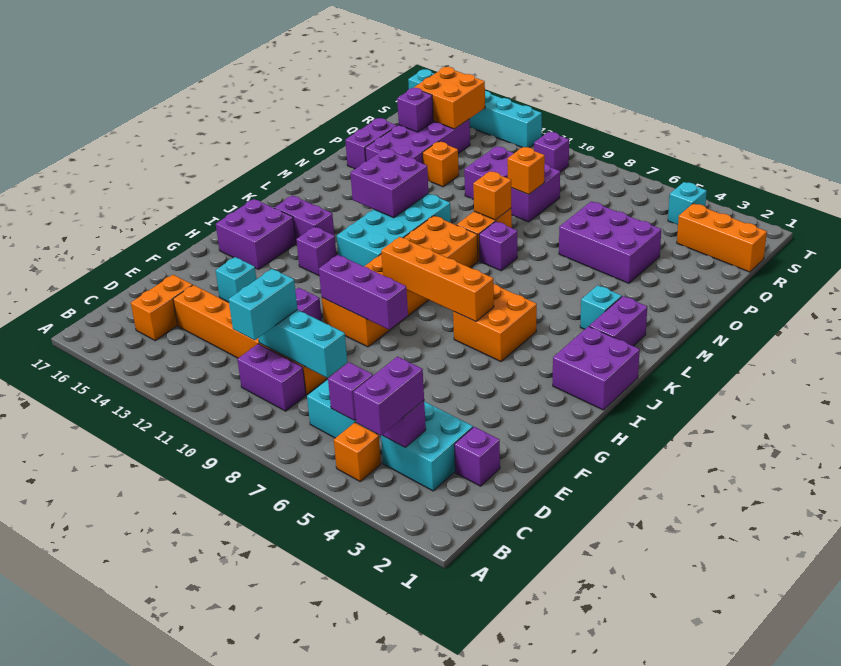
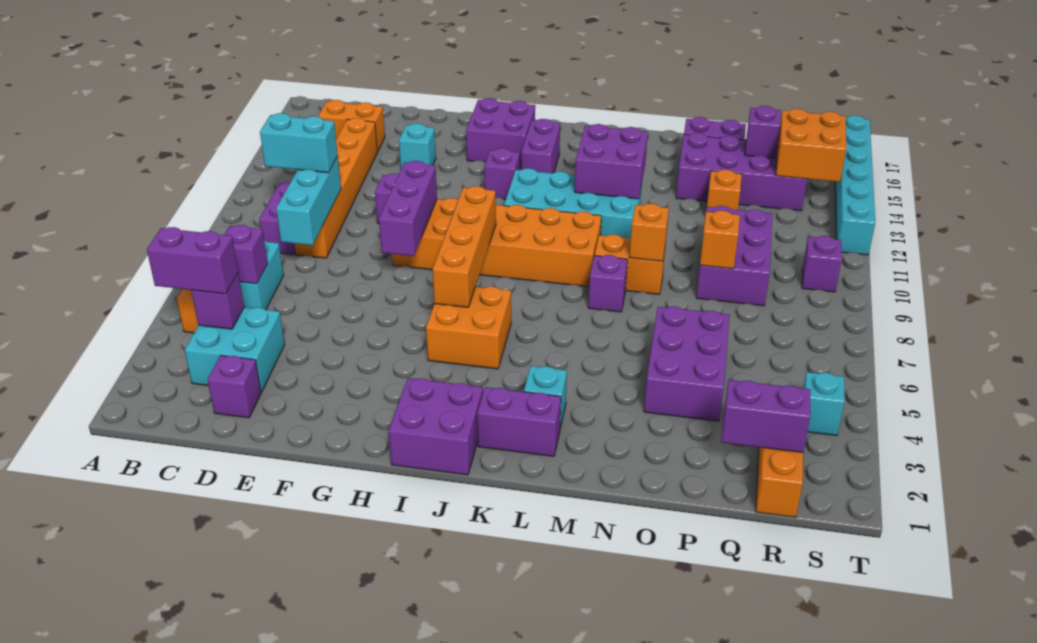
none -> purple brick Q2:R2 level 2

